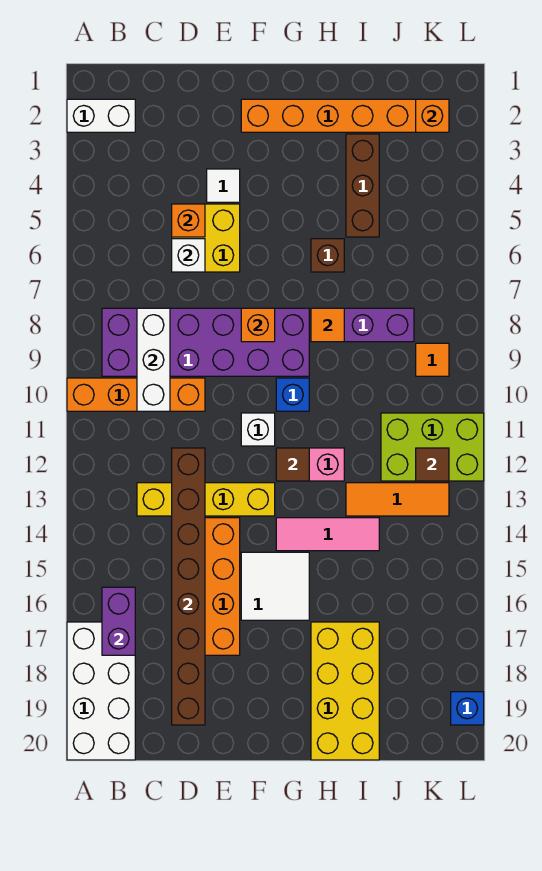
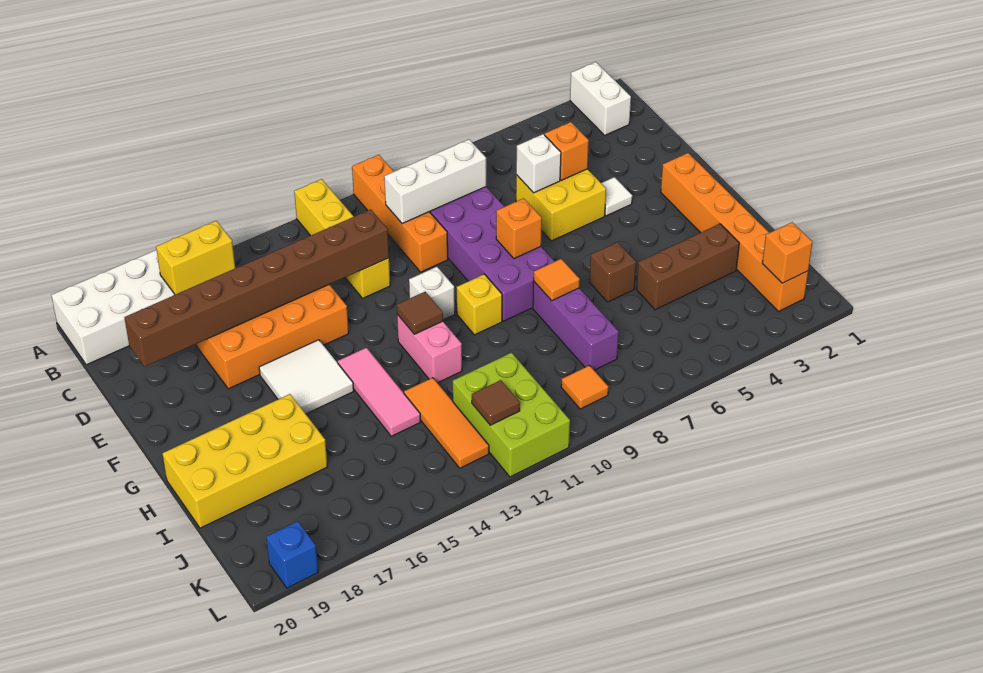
purple brick B16:B17 level 2 -> yellow brick B16:B17 level 2
yellow brick C13:F13 level 1 -> yellow brick A12:D12 level 1
blue brick G10 level 1 -> yellow brick G10 level 1

